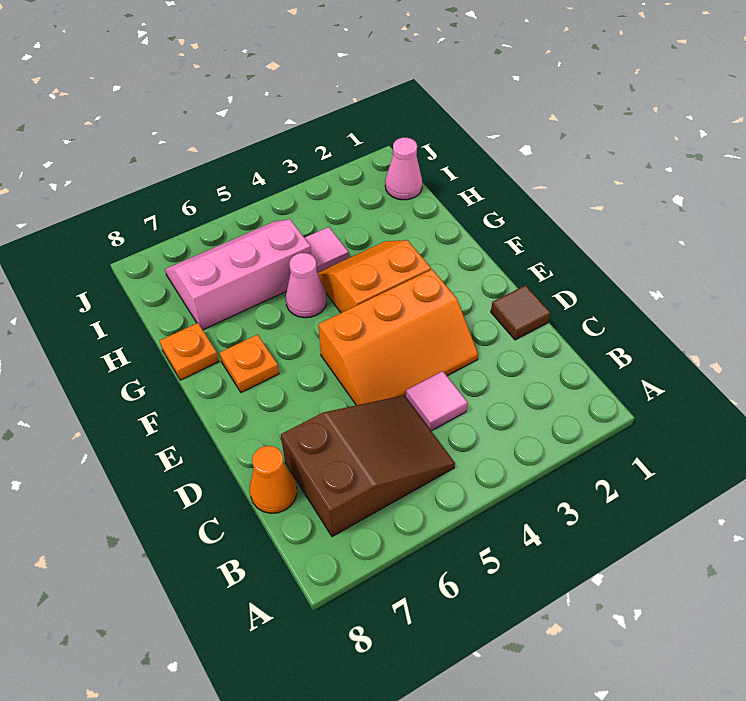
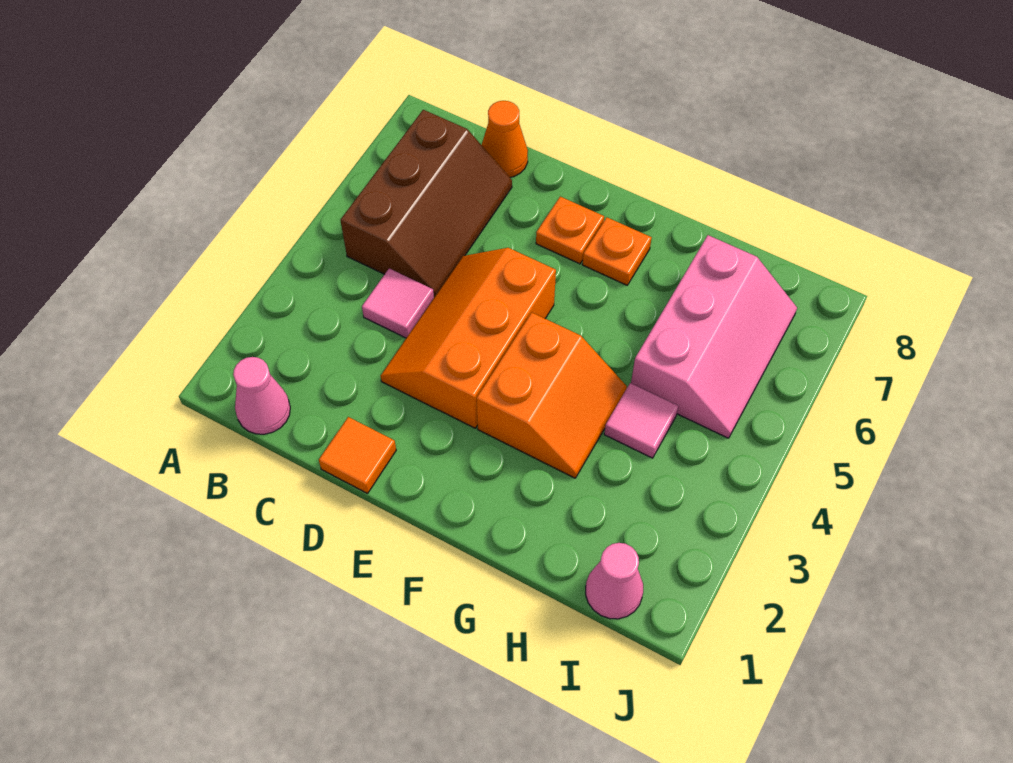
brown slope B5:C7 level 1 top 7 -> brown slope B5:C7 level 1 top B
brown tile D1 level 1 -> orange tile D1 level 1
pink cone G5 level 1 -> pink cone B1 level 1
orange plate G8 level 1 -> orange plate E7 level 1

